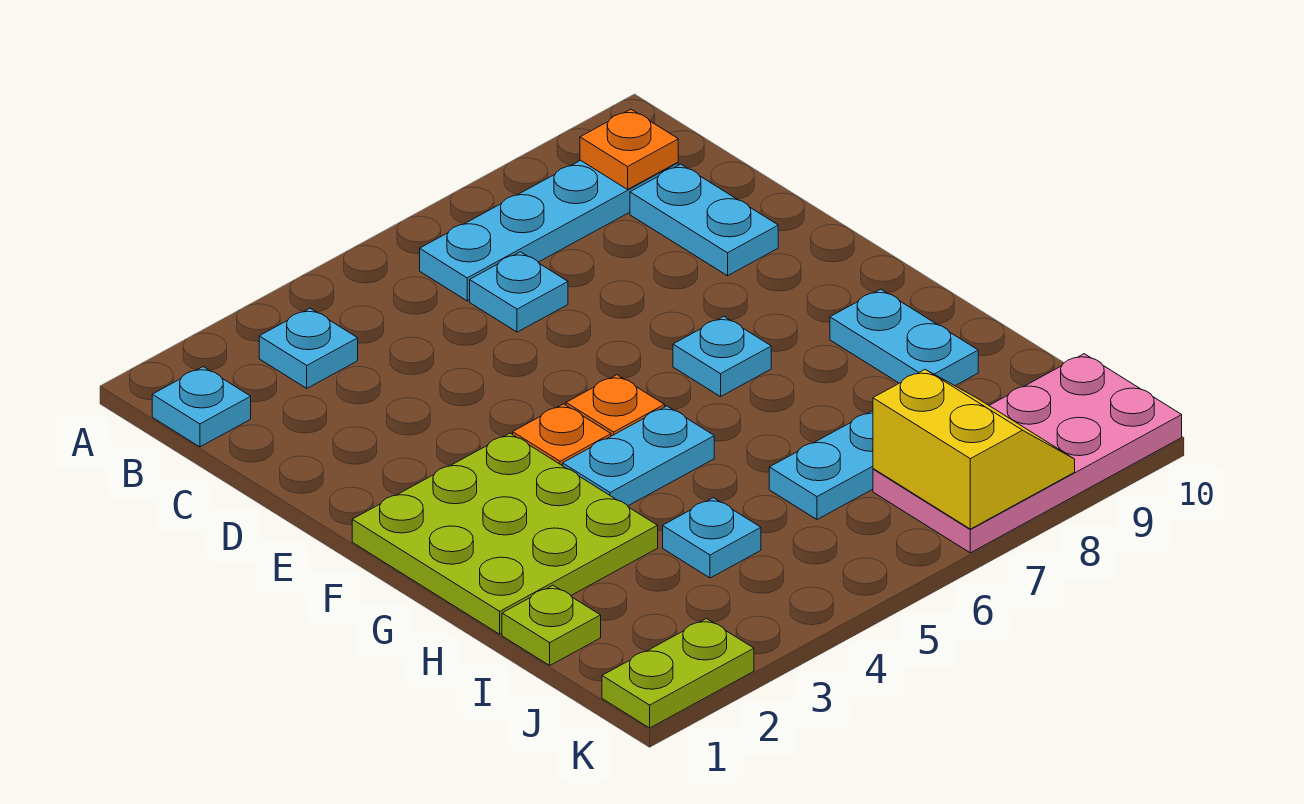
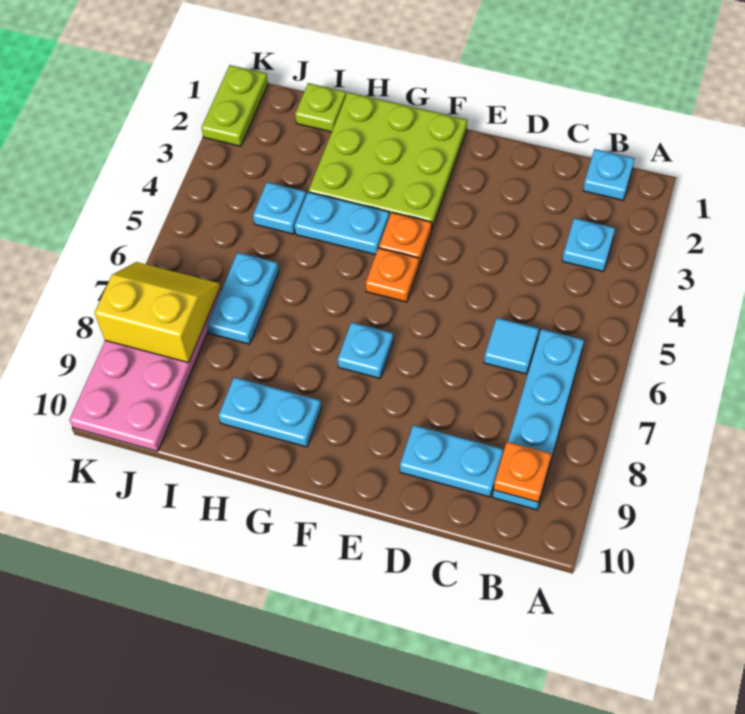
cyan plate C6 level 1 -> cyan tile C6 level 1
cyan plate G4:G5 level 1 -> cyan plate G4:H4 level 1
yellow slope J7:K8 level 2 top 7 -> yellow slope J7:K8 level 2 top 8

